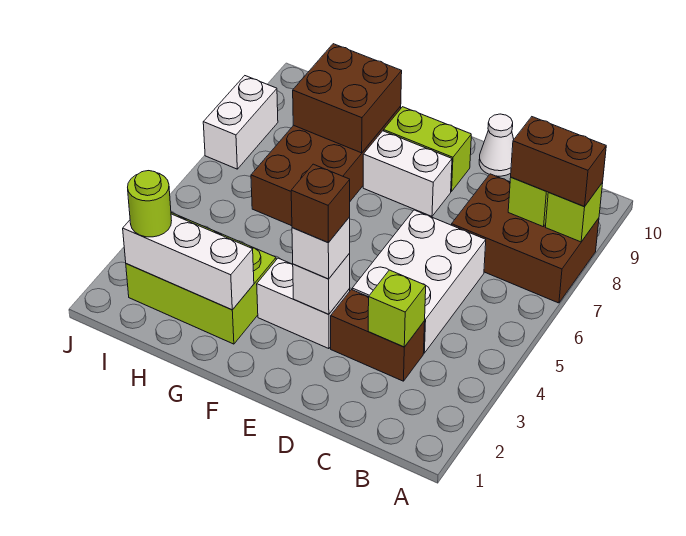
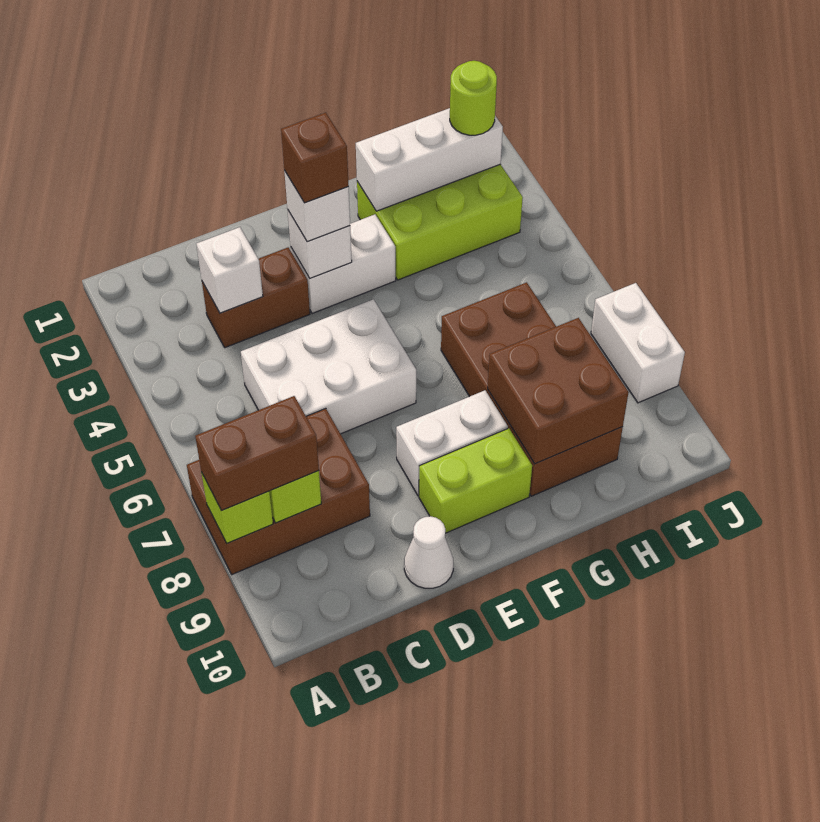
lime brick C3 level 2 -> white brick C3 level 2
white brick C4:D6 level 1 -> white brick C5:E6 level 1

